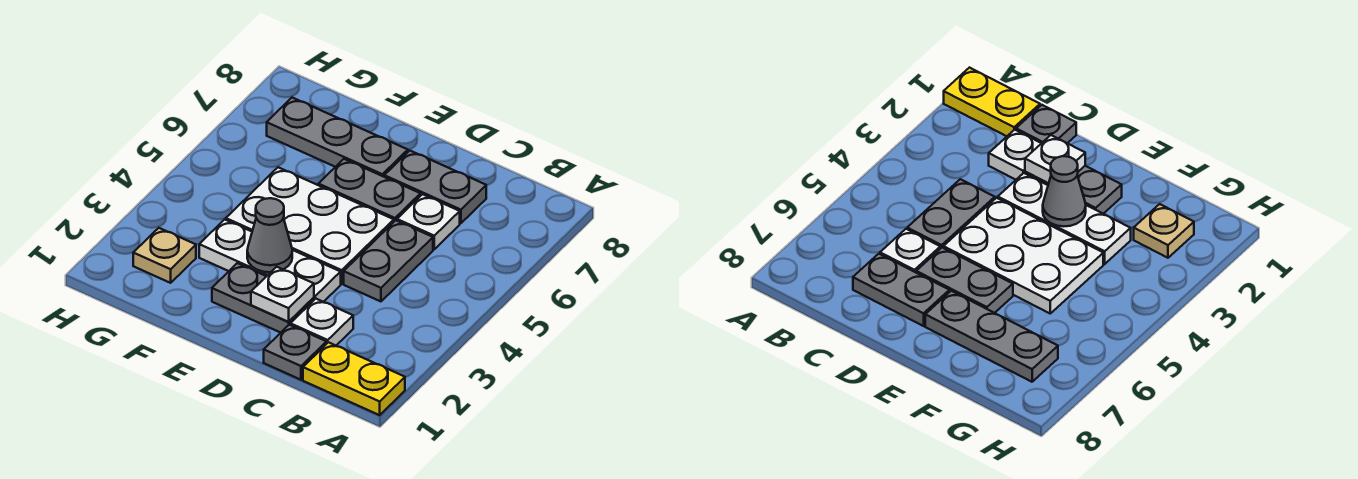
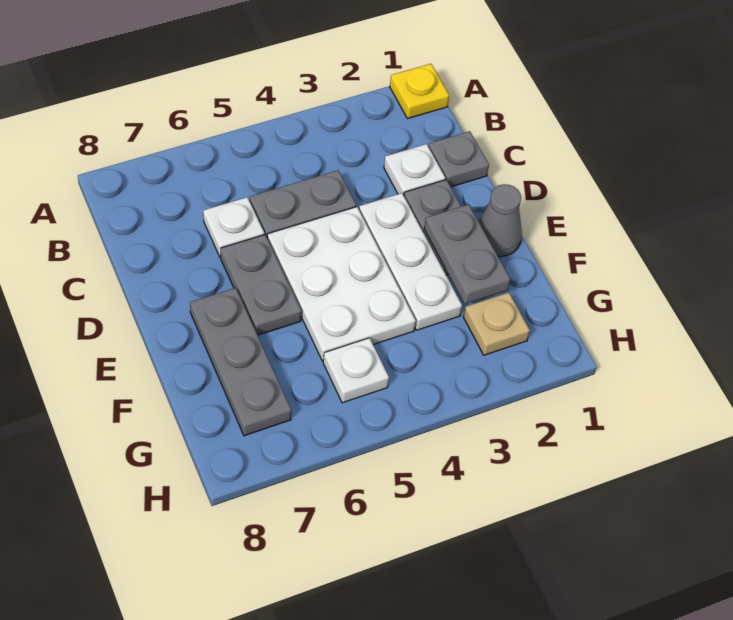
yellow plate A1:B1 level 1 -> yellow plate A1 level 1
grey plate C7:D7 level 1 -> grey plate E2:F2 level 2
white plate D2 level 2 -> white plate G5 level 1
grey cone E3 level 2 -> grey cone E1 level 1

